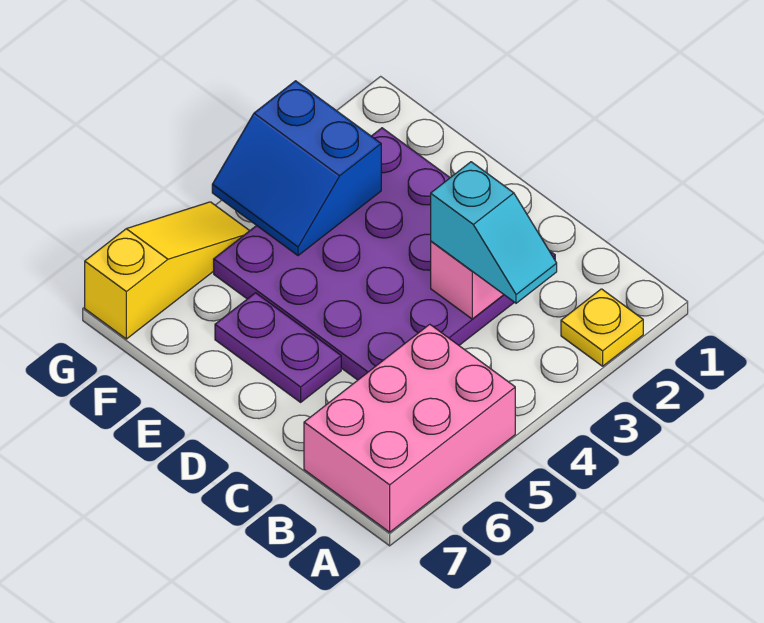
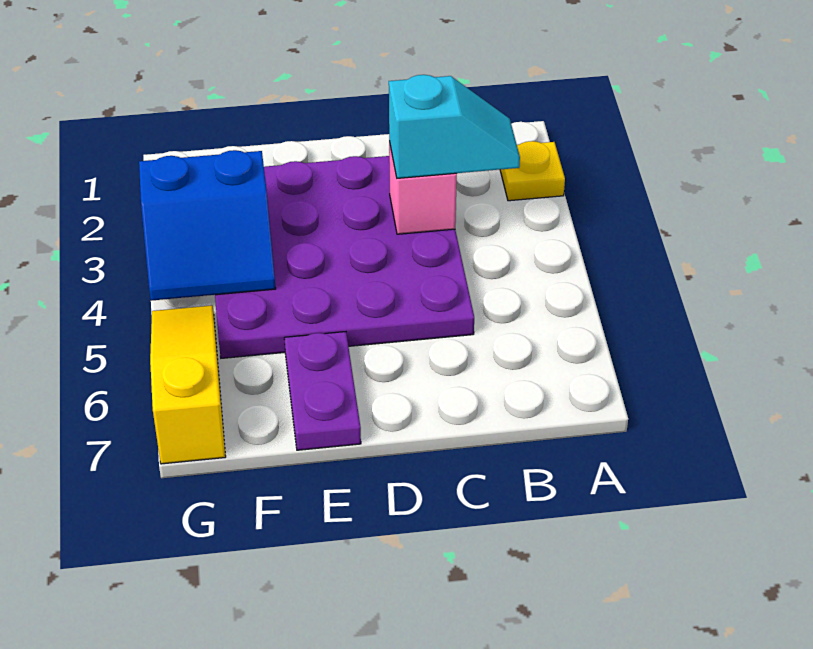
pink brick A5:B7 level 1 -> none
purple plate D6:E6 level 1 -> purple plate E6:E7 level 1

